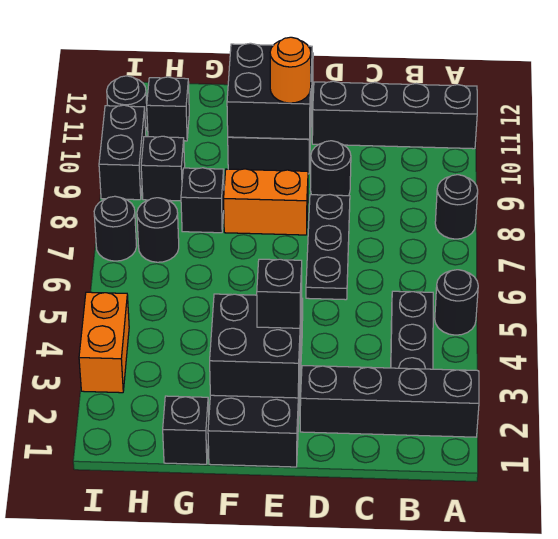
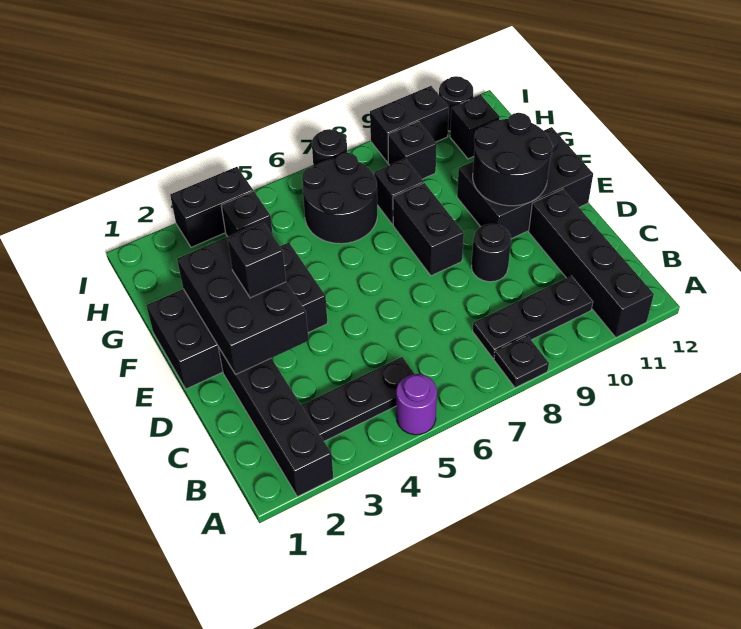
black round brick A5 level 1 -> purple round brick A5 level 1
black round brick A8 level 1 -> black plate A8 level 1
black plate D6:D8 level 1 -> black plate B8:B10 level 1
black brick E2:F3 level 2 -> black brick D2:F3 level 2
orange brick E8:F8 level 1 -> black brick E8:F8 level 1
black brick E10:F11 level 2 -> black round brick E10:F11 level 2
orange round brick E10 level 3 -> none
black brick G1 level 1 -> black brick H4 level 1
black round brick H7 level 1 -> black round brick G6:H7 level 1
orange brick I3:I4 level 1 -> black brick I3:I4 level 1

